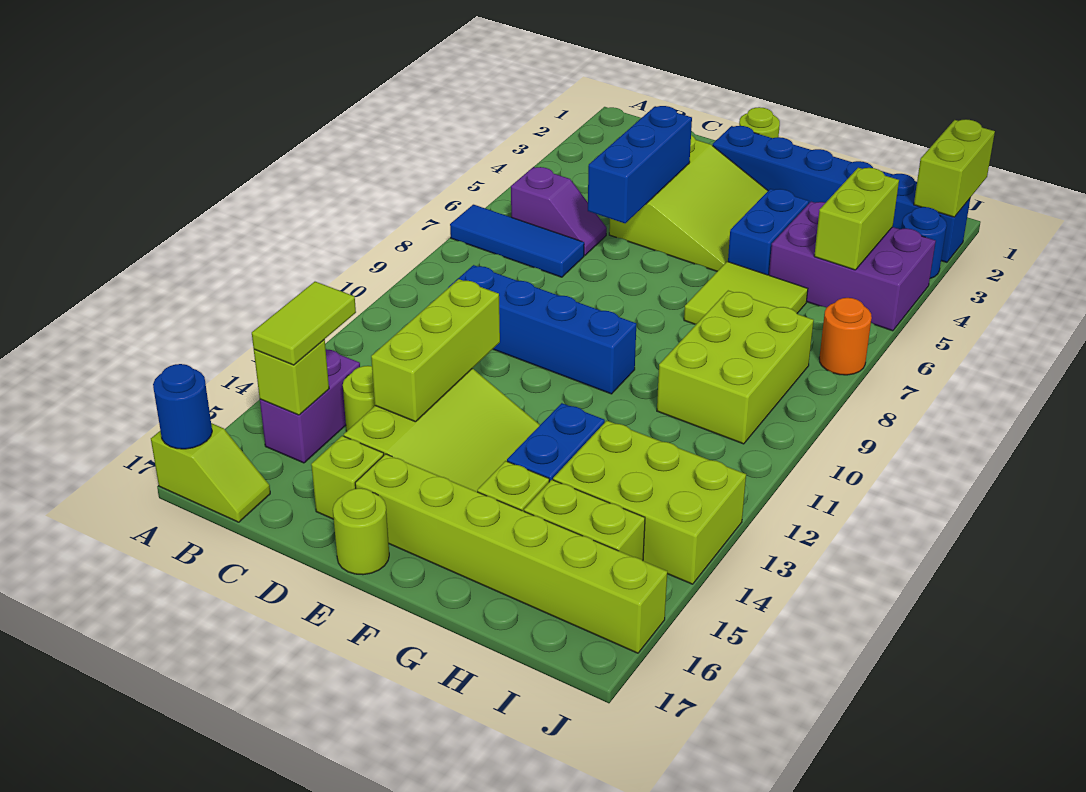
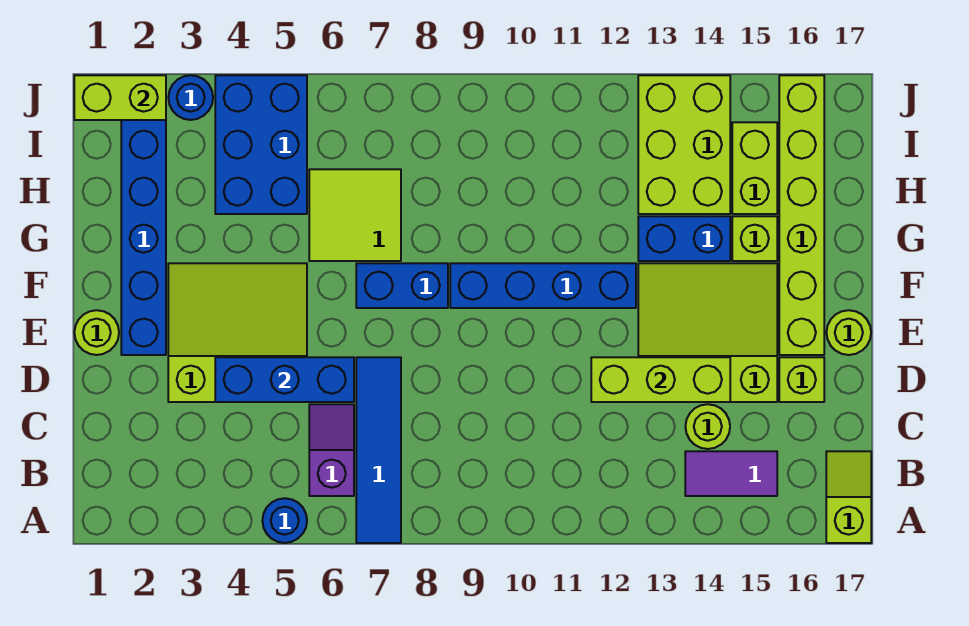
blue tile A7:C7 level 1 -> blue tile A7:D7 level 1
blue round brick A17 level 2 -> blue round brick A5 level 1
purple brick B14:B15 level 1 -> purple tile B14:B15 level 1
lime tile B14:B15 level 3 -> none
lime brick B15 level 2 -> none
blue brick C10:F10 level 1 -> blue brick F9:F12 level 1
blue brick G4:G5 level 1 -> blue brick F7:F8 level 1
purple brick H4:J5 level 1 -> blue brick H4:J5 level 1
lime brick H8:I10 level 1 -> none
lime brick I4:I5 level 2 -> none
orange round brick J7 level 1 -> none

